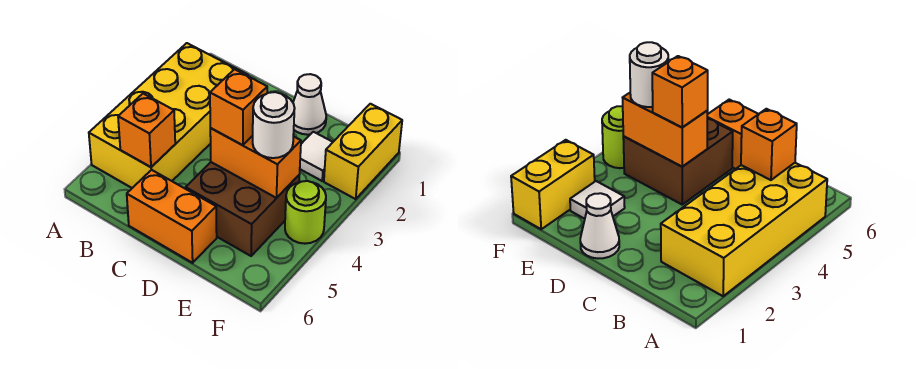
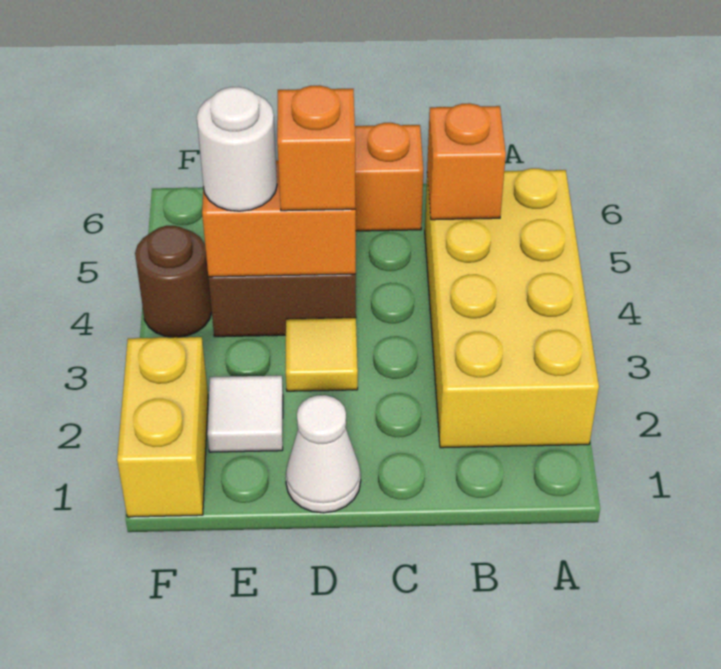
none -> yellow tile D3 level 1
lime round brick F4 level 1 -> brown round brick F4 level 1

